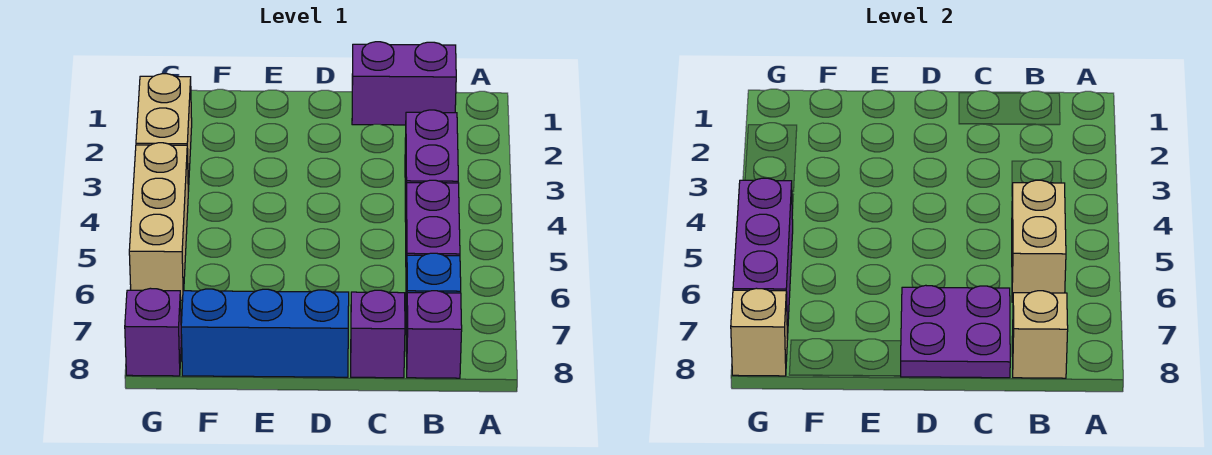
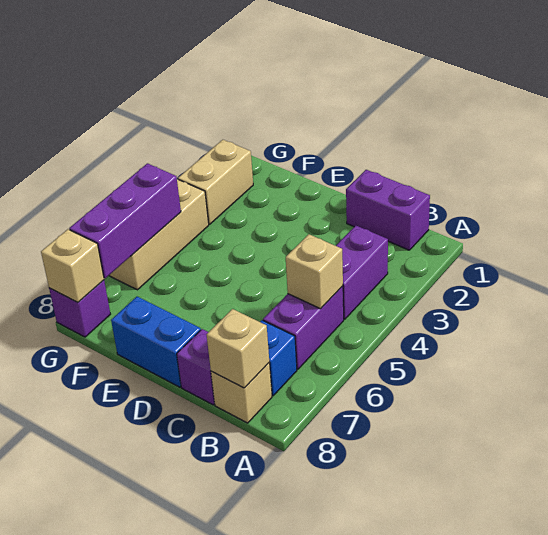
tan brick B5:B6 level 2 -> tan brick B5 level 2
purple brick B8 level 1 -> tan brick B8 level 1
purple plate C7:D8 level 2 -> none
blue brick D8:F8 level 1 -> blue brick D8:E8 level 1

